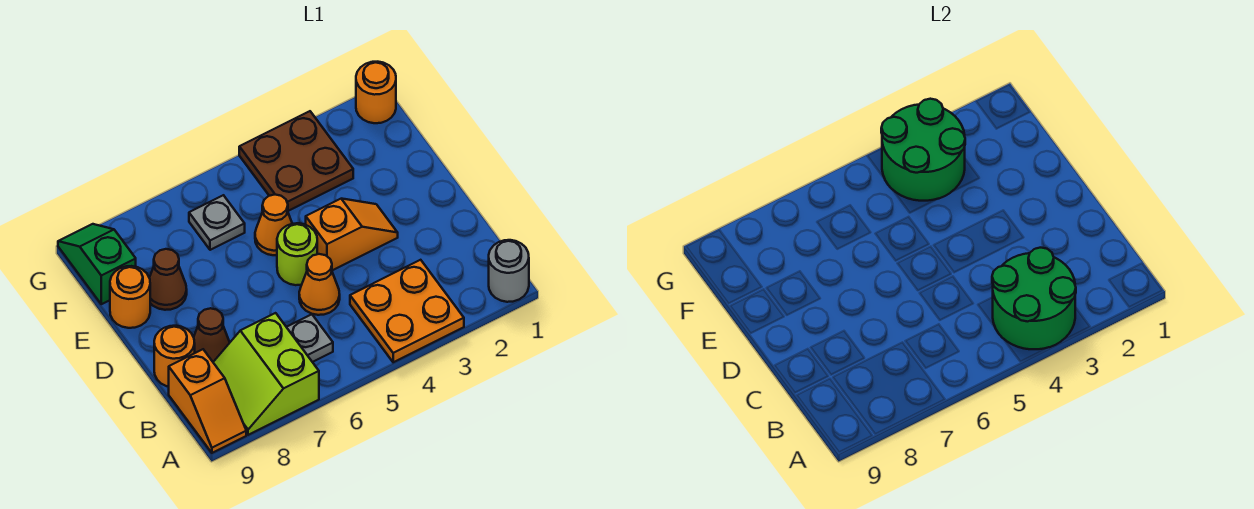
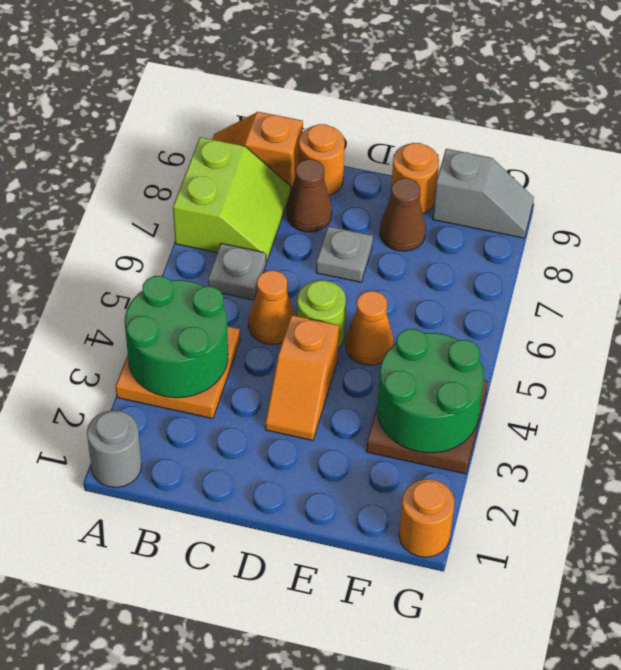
lime slope A7:B8 level 1 top 7 -> lime slope A7:B8 level 1 top A
grey plate F6 level 1 -> grey plate D7 level 1
green slope F9:G9 level 1 top F -> grey slope F9:G9 level 1 top F

